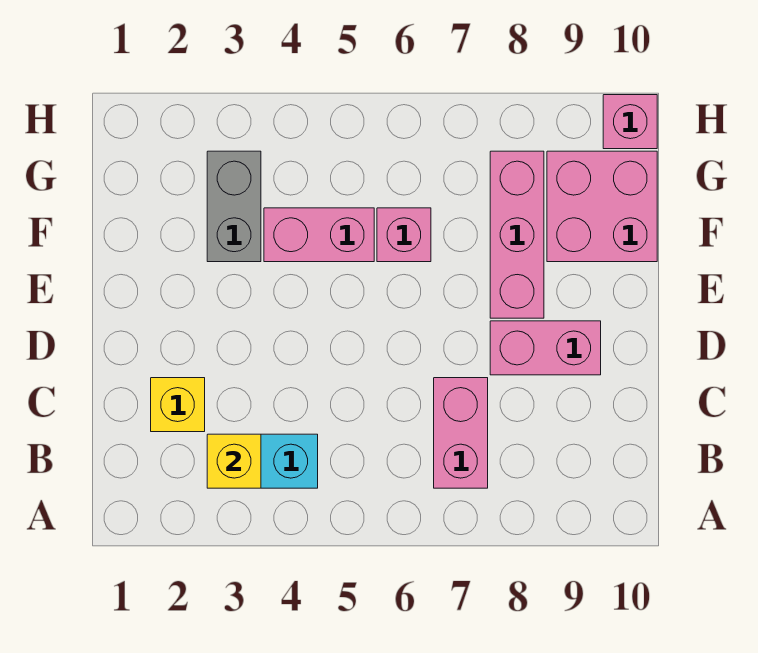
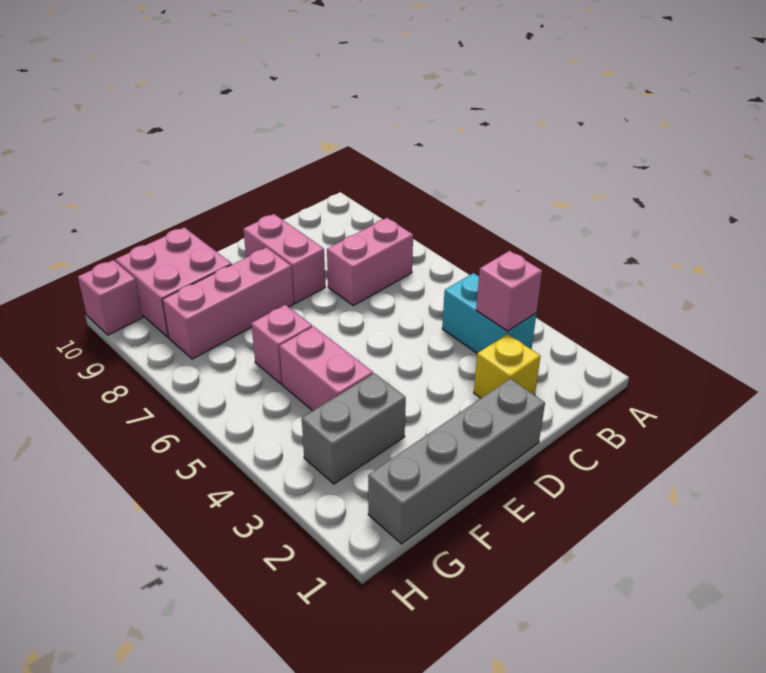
yellow brick B3 level 2 -> pink brick B3 level 2
none -> grey brick D1:G1 level 1

